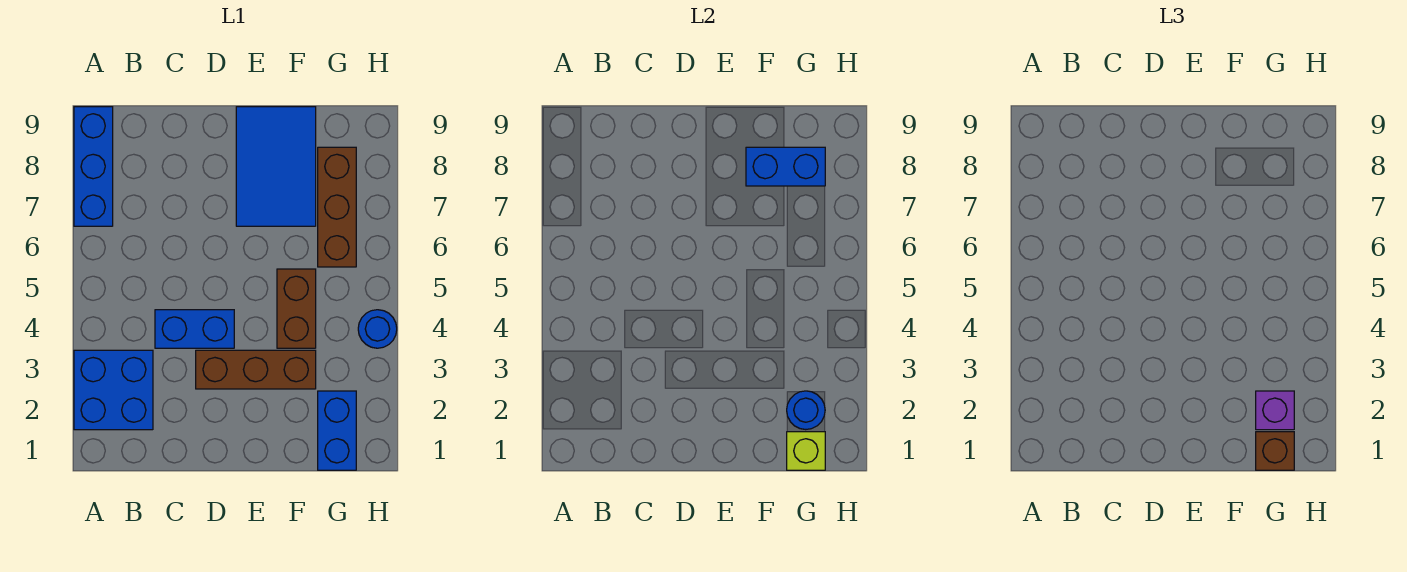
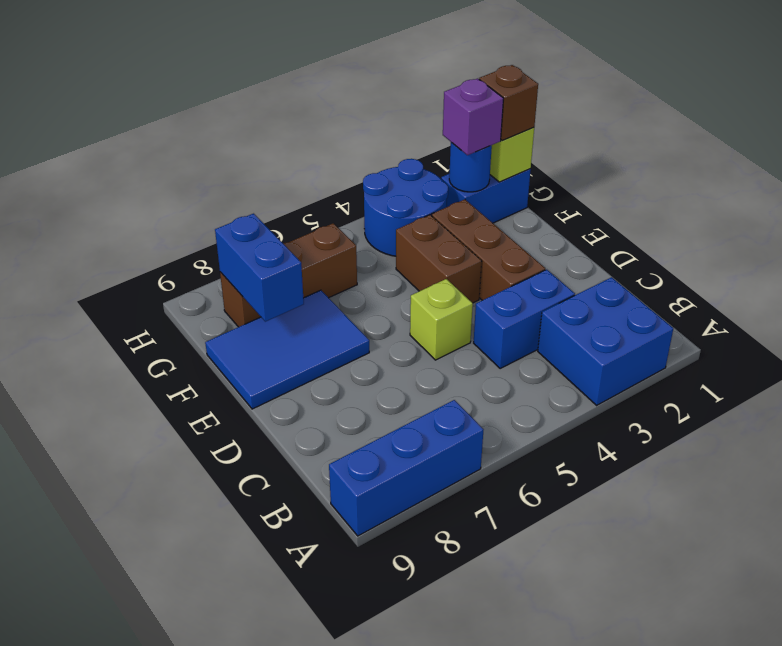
blue brick C4:D4 level 1 -> blue brick C3:C4 level 1
none -> lime brick D5 level 1
brown brick F4:F5 level 1 -> brown brick E4:F4 level 1
blue round brick H4 level 1 -> blue round brick G3:H4 level 1

